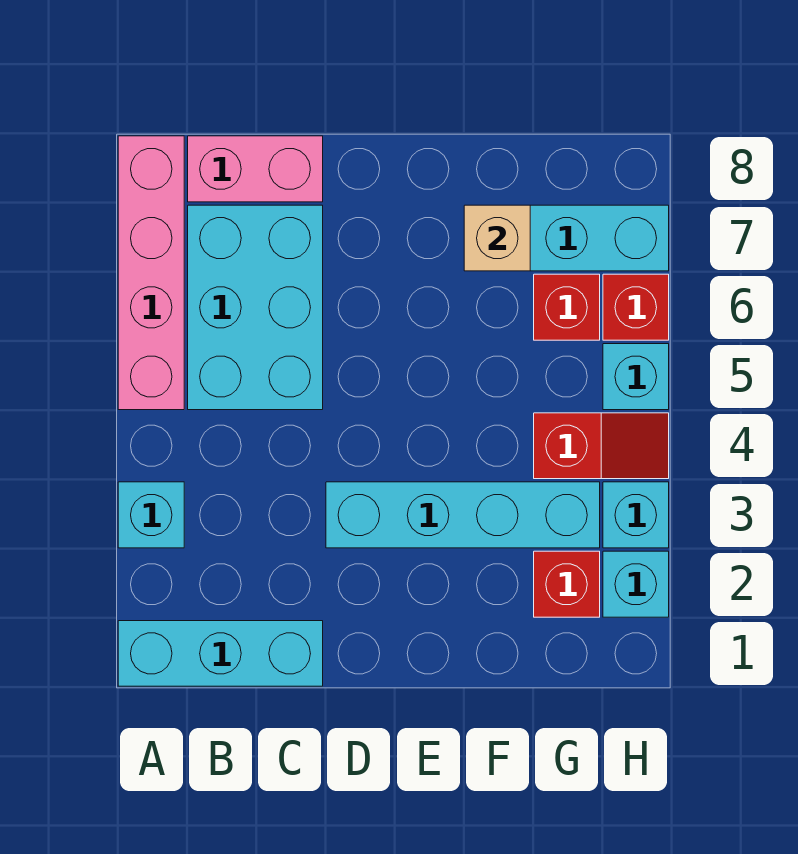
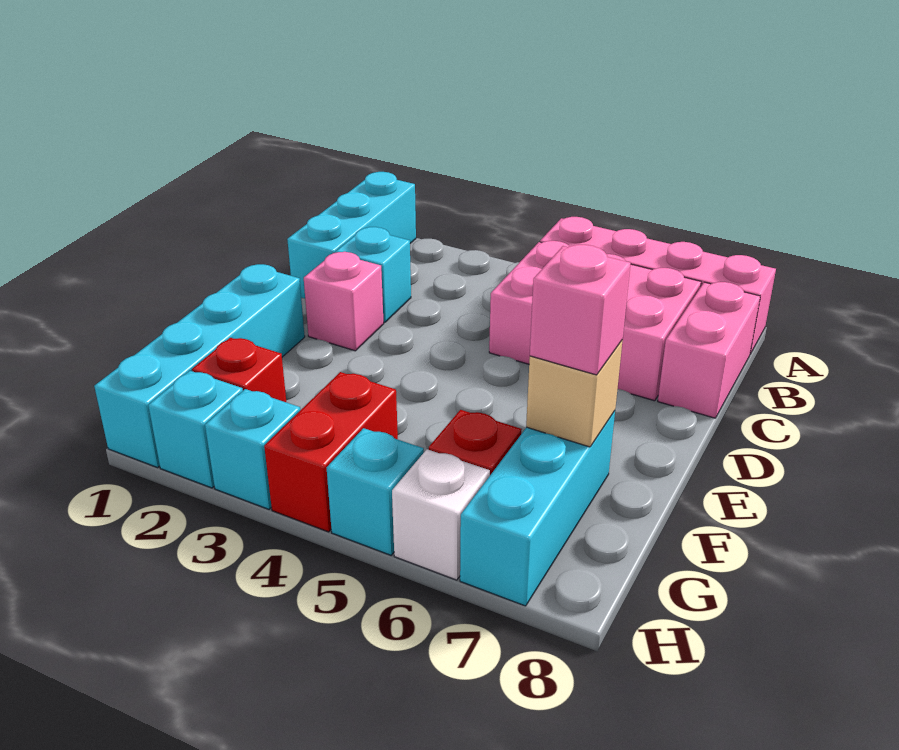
cyan brick A3 level 1 -> cyan brick C2 level 1
cyan brick B5:C7 level 1 -> pink brick B5:C7 level 1
none -> pink brick D2 level 1
cyan brick D3:G3 level 1 -> cyan brick E1:H1 level 1
none -> pink brick F7 level 3
red slope G4:H4 level 1 top G -> red brick G4:H4 level 1
red brick H6 level 1 -> white brick H6 level 1

